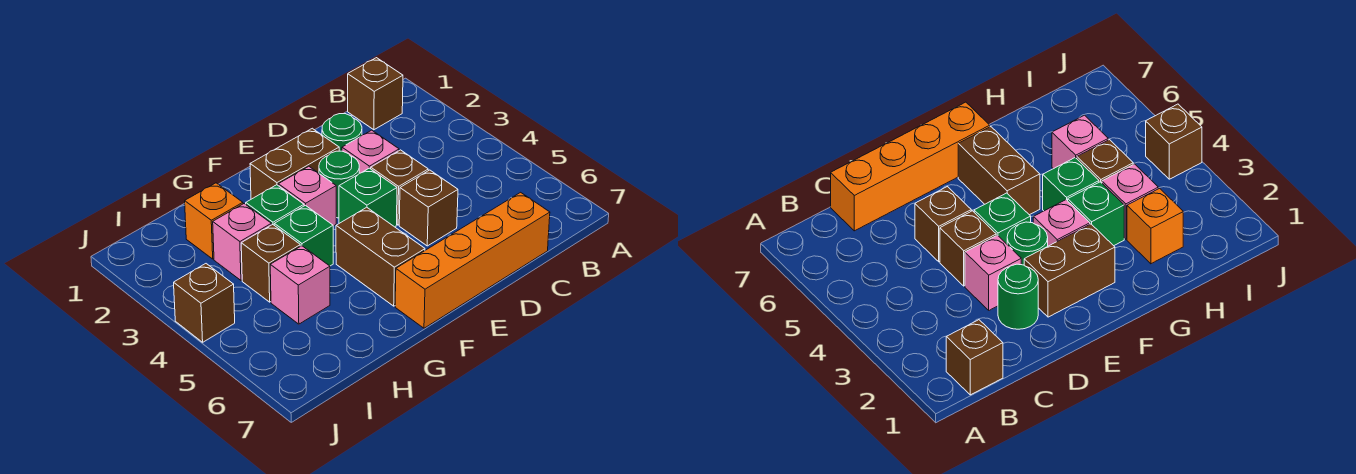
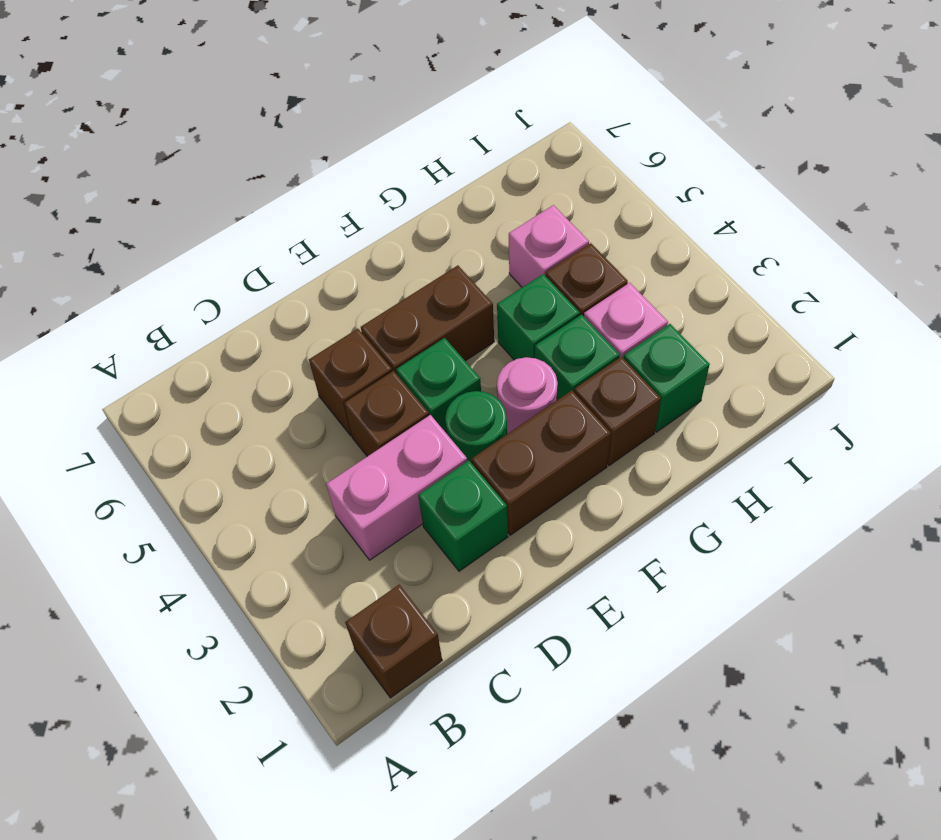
orange brick C7:F7 level 1 -> none
green round brick D2 level 1 -> green brick D2 level 1
pink brick D3 level 1 -> pink brick C3:D3 level 1
pink brick F3 level 1 -> pink round brick F3 level 1
brown brick F5:F6 level 1 -> brown brick E5:F5 level 1
orange brick H2 level 1 -> green brick H2 level 1
brown brick J4 level 1 -> brown brick G2 level 1

